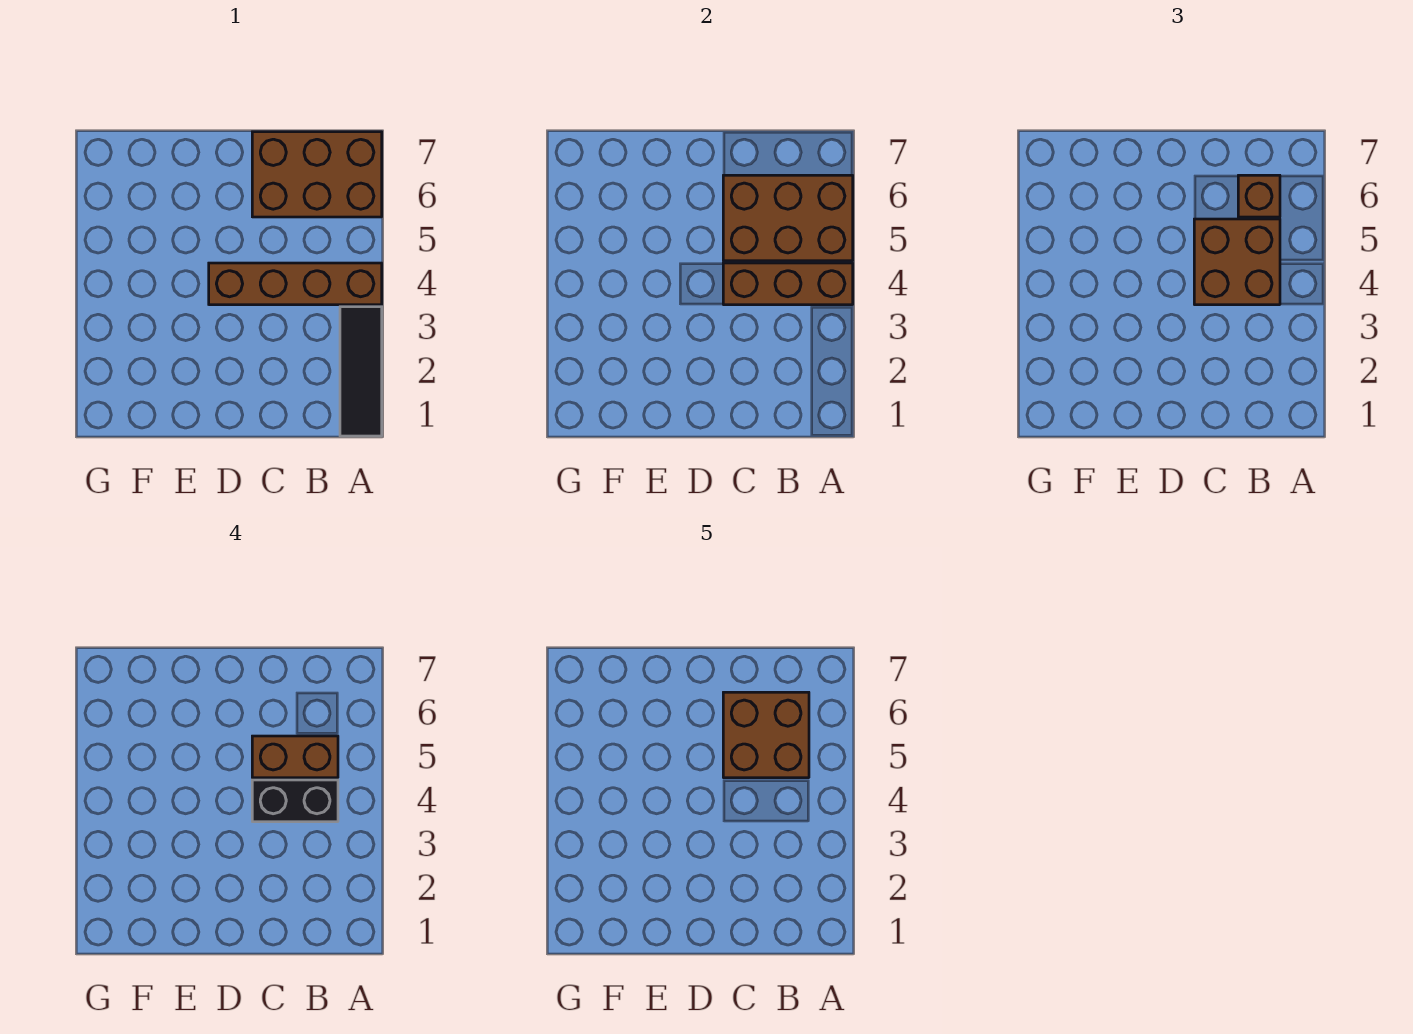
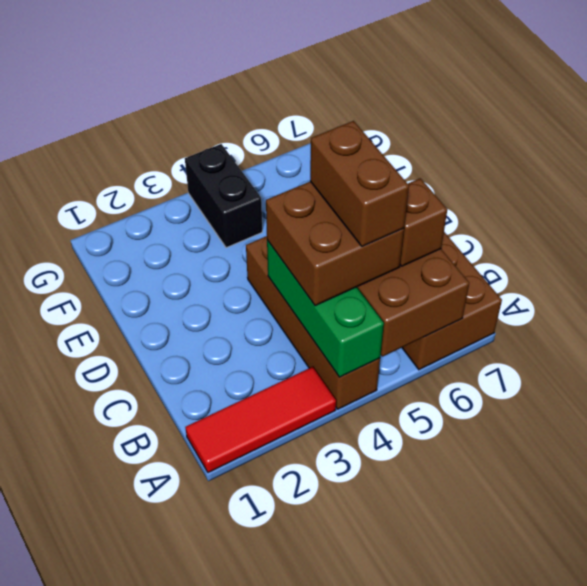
black tile A1:A3 level 1 -> red tile A1:A3 level 1
brown brick A4:C4 level 2 -> green brick A4:C4 level 2
black brick B4:C4 level 4 -> black brick F4:G4 level 1
brown brick B5:C6 level 5 -> none

